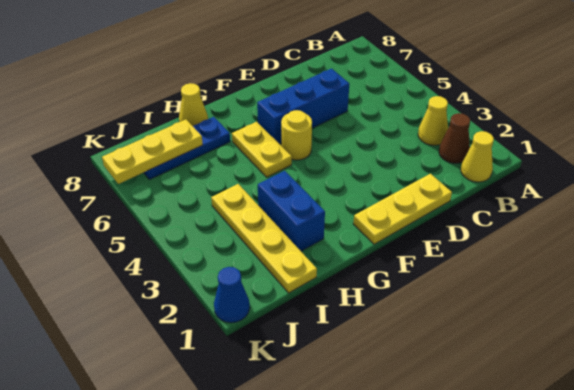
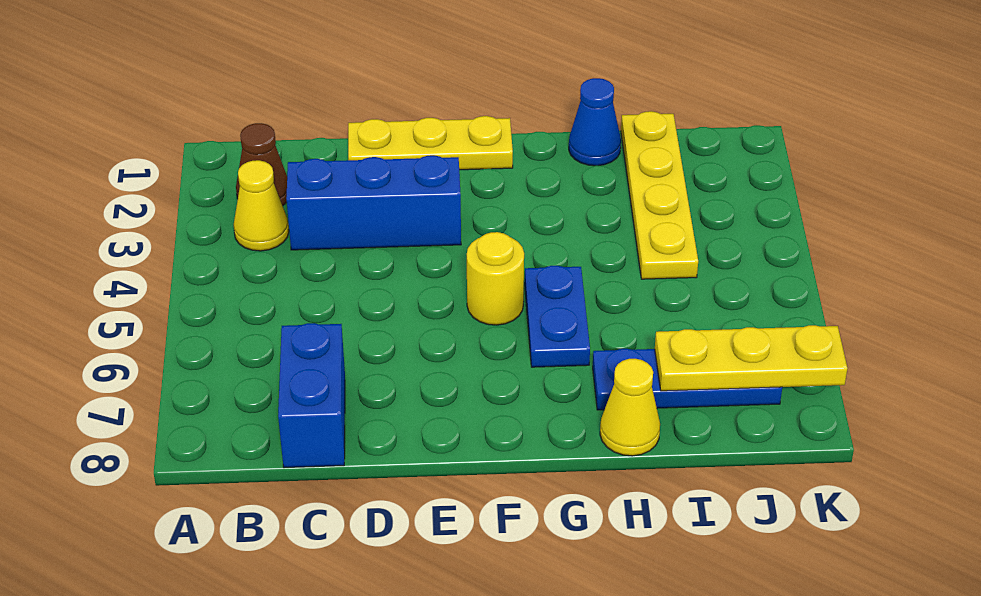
yellow cone B1 level 1 -> none
blue brick D6:F6 level 1 -> blue brick C3:E3 level 1
yellow plate G5:G6 level 1 -> blue plate G5:G6 level 1
blue brick H2:H3 level 1 -> blue brick C7:C8 level 1
blue cone K1 level 1 -> blue cone H1 level 1

